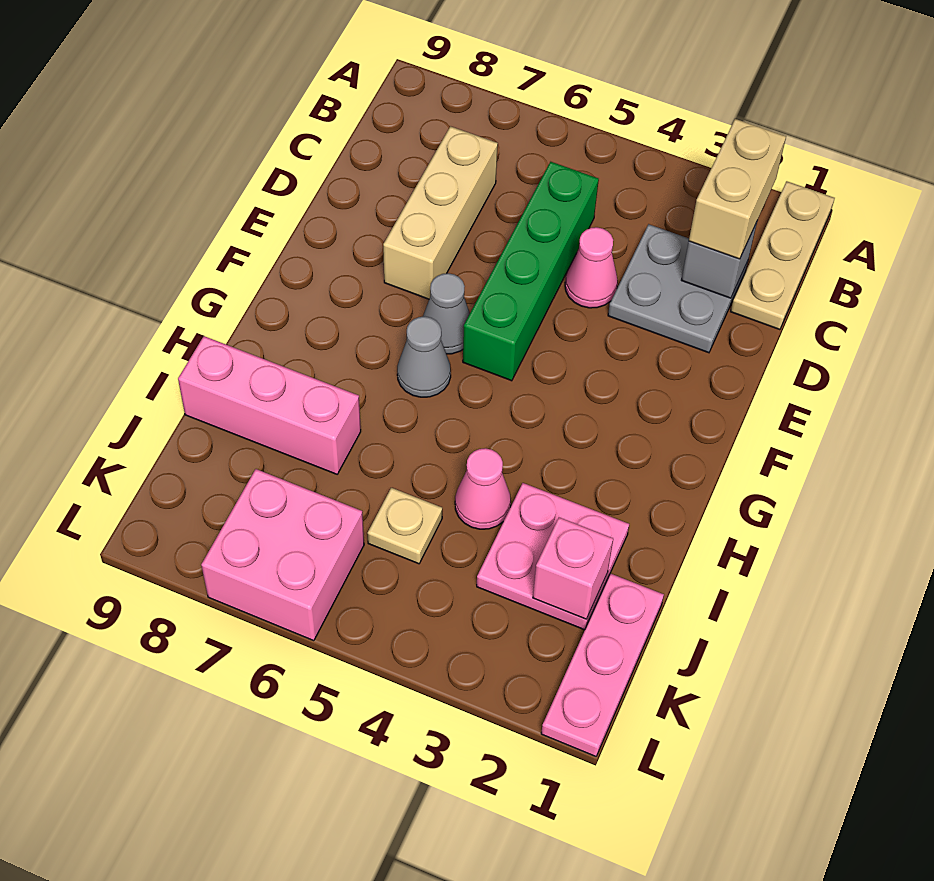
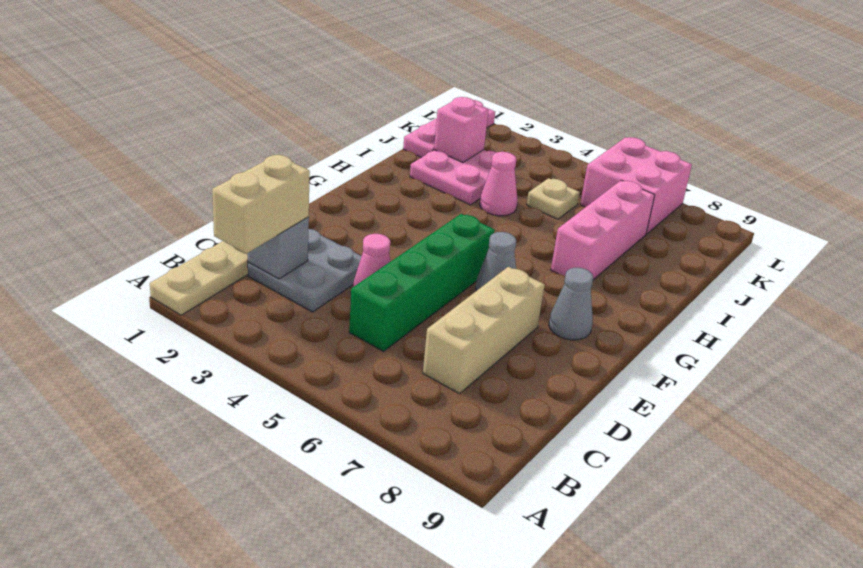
grey cone G6 level 1 -> grey cone F8 level 1
pink brick I7:I9 level 1 -> pink brick H7:J7 level 1

